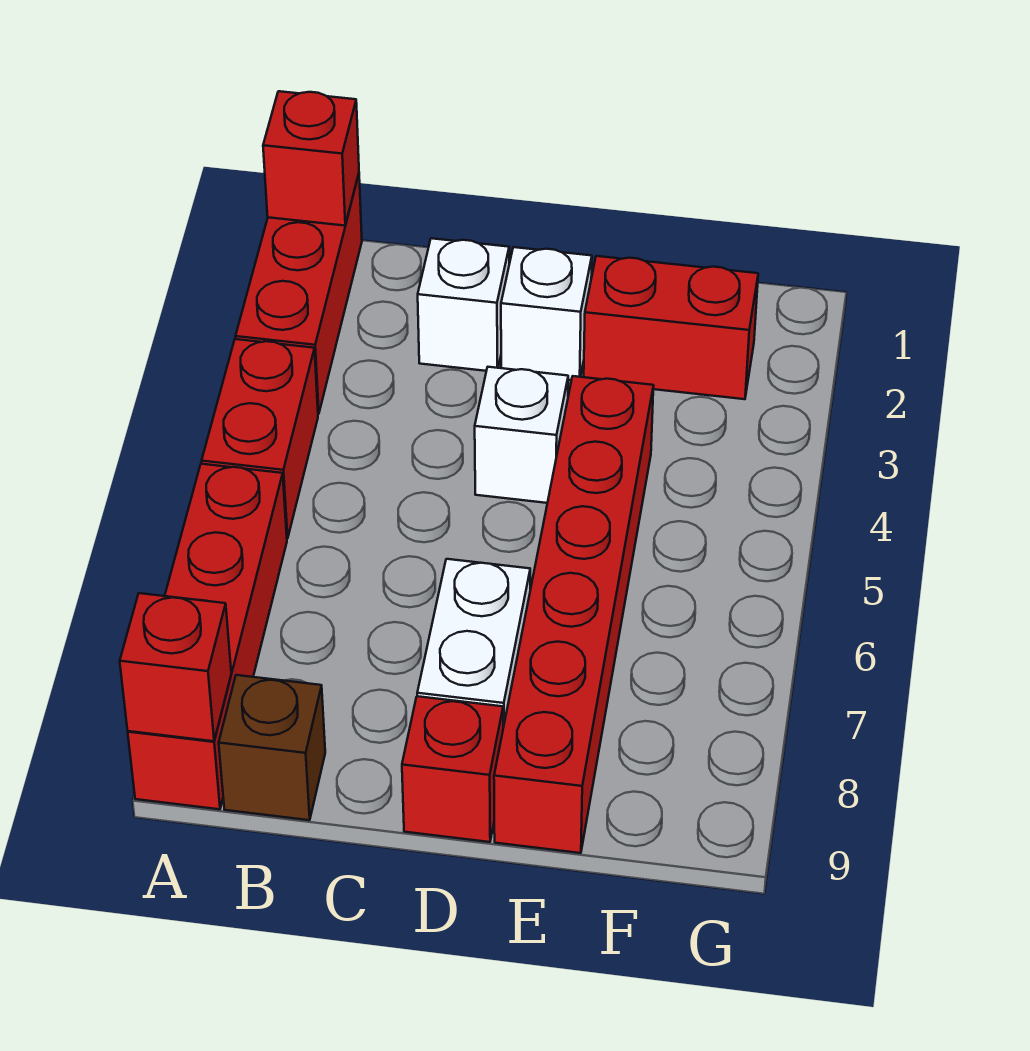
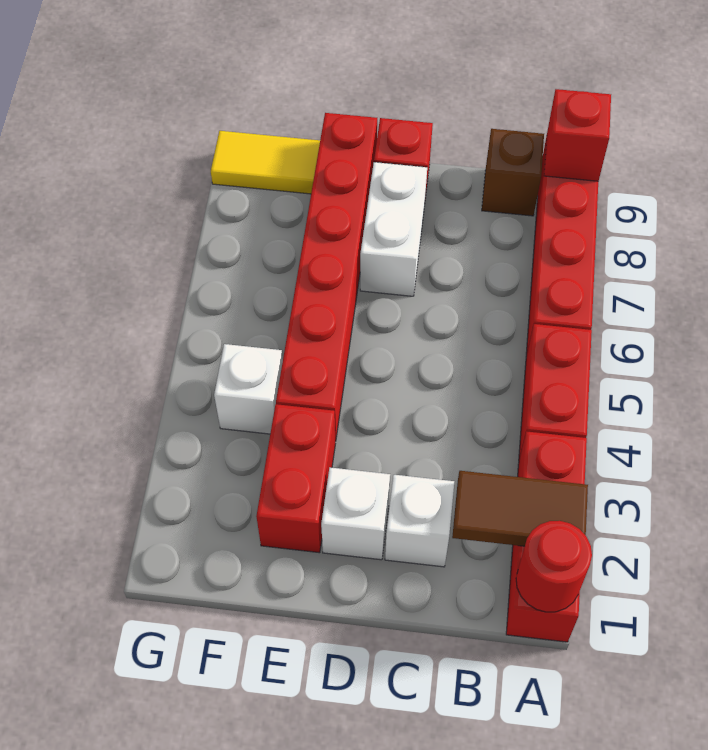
red brick A1 level 2 -> red round brick A1 level 2
none -> brown tile A2:B2 level 2
white brick D4 level 1 -> white brick F4 level 1
red brick E2:F2 level 1 -> red brick E2:E3 level 1
none -> yellow tile F9:G9 level 1

